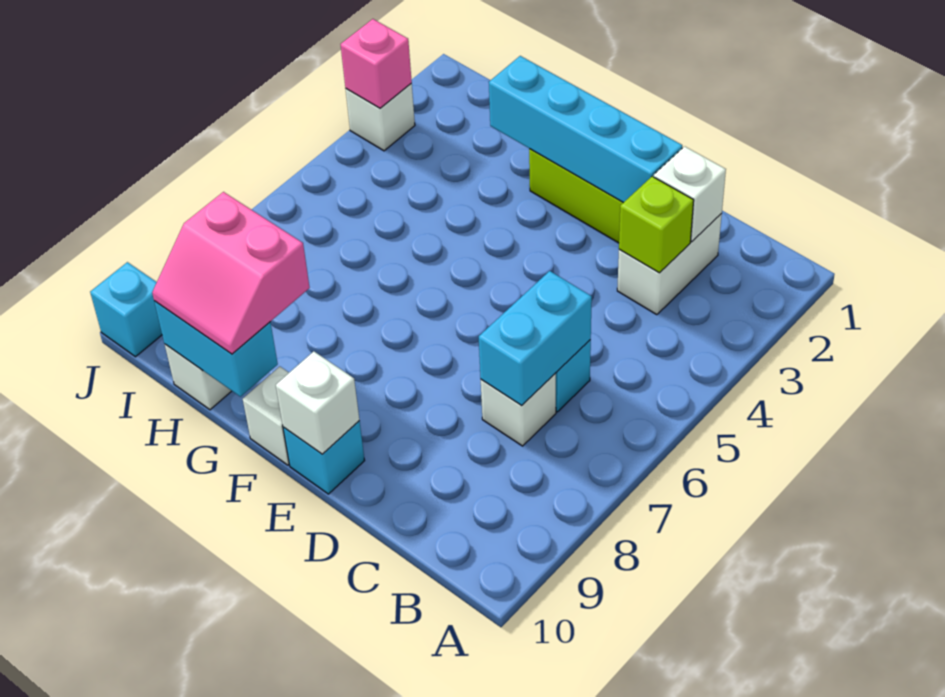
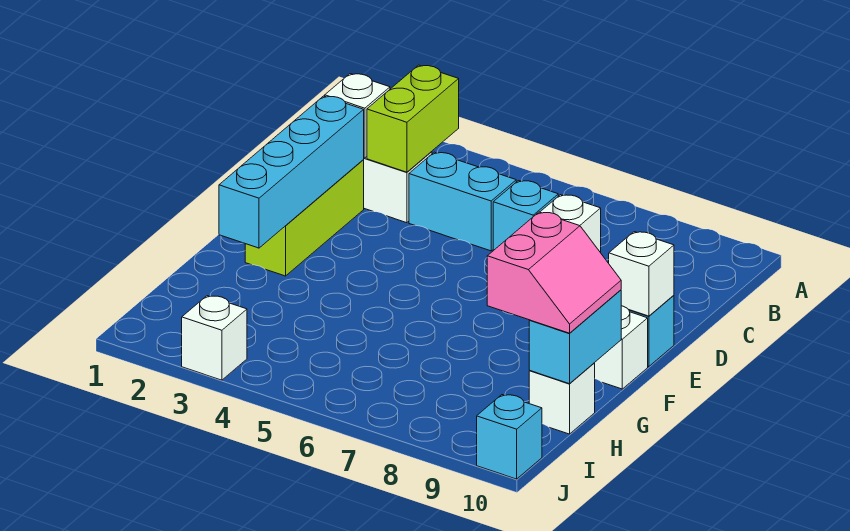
lime brick C3 level 2 -> lime brick B3:C3 level 2
cyan brick C6:C7 level 2 -> cyan brick C4:C5 level 1
pink brick J3 level 2 -> none

